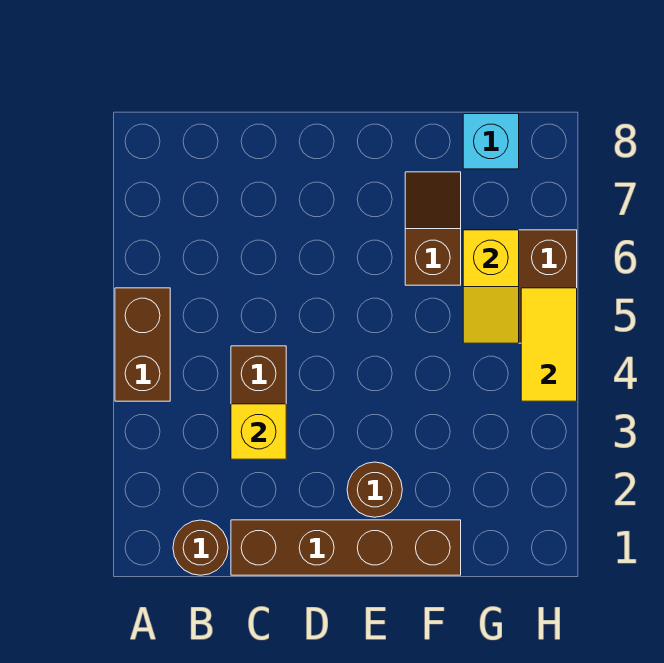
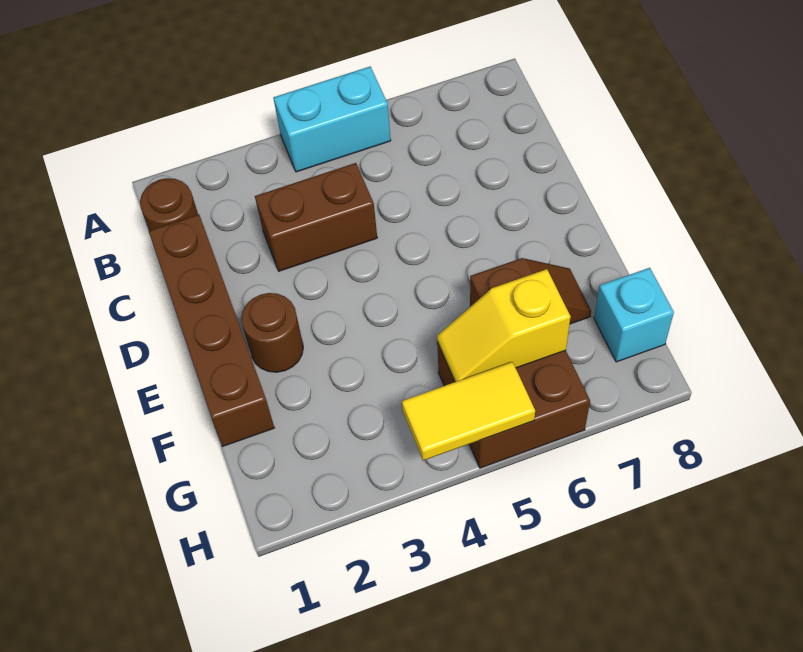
brown brick A4:A5 level 1 -> cyan brick A4:A5 level 1
yellow brick C3 level 2 -> none

